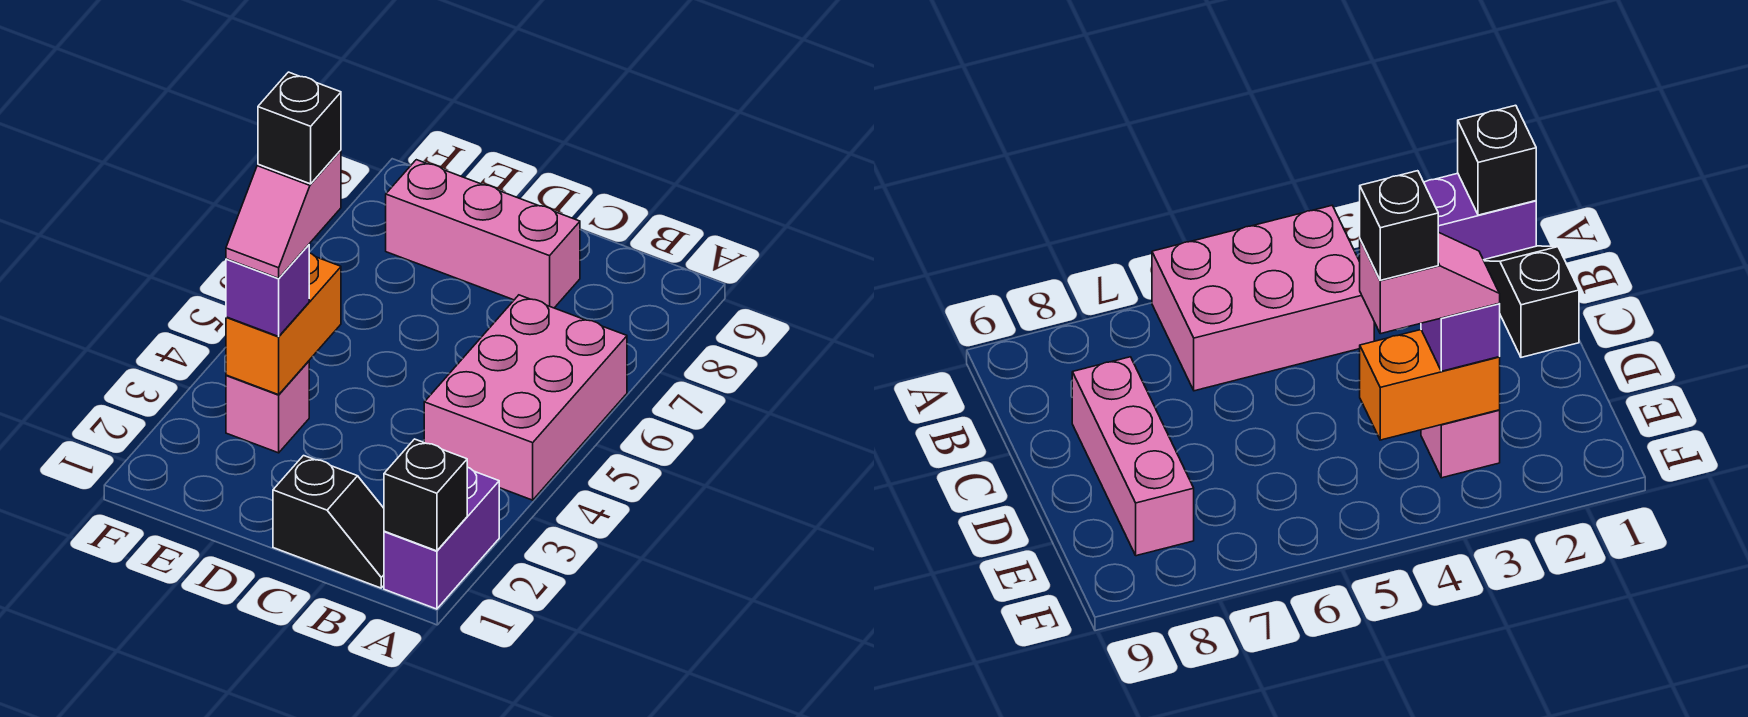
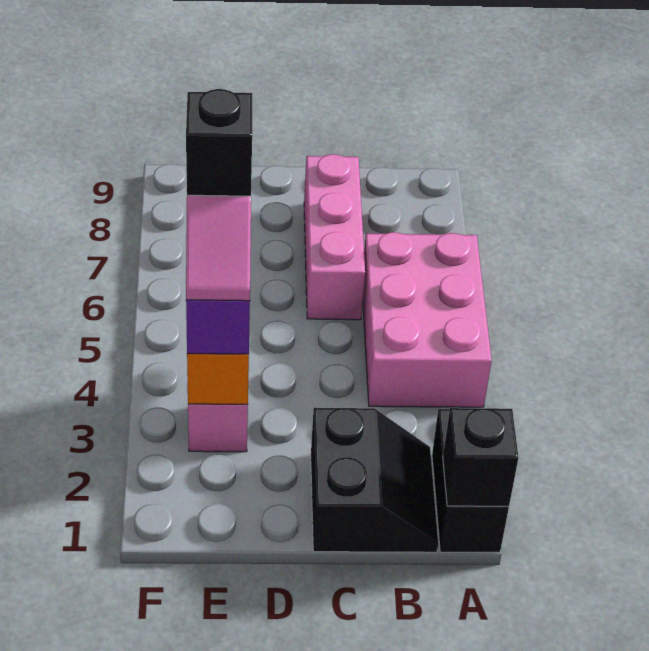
purple brick A1:A2 level 1 -> black brick A1:A2 level 1
black slope B1:C1 level 1 top C -> black slope B1:C2 level 1 top C
pink brick C8:E8 level 1 -> pink brick C6:C8 level 1

